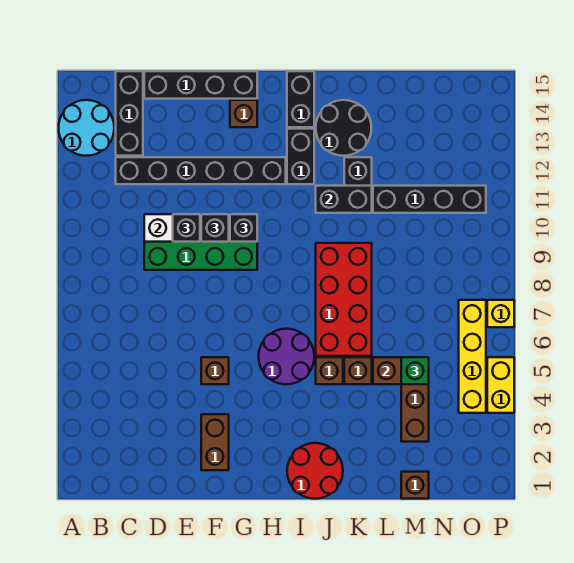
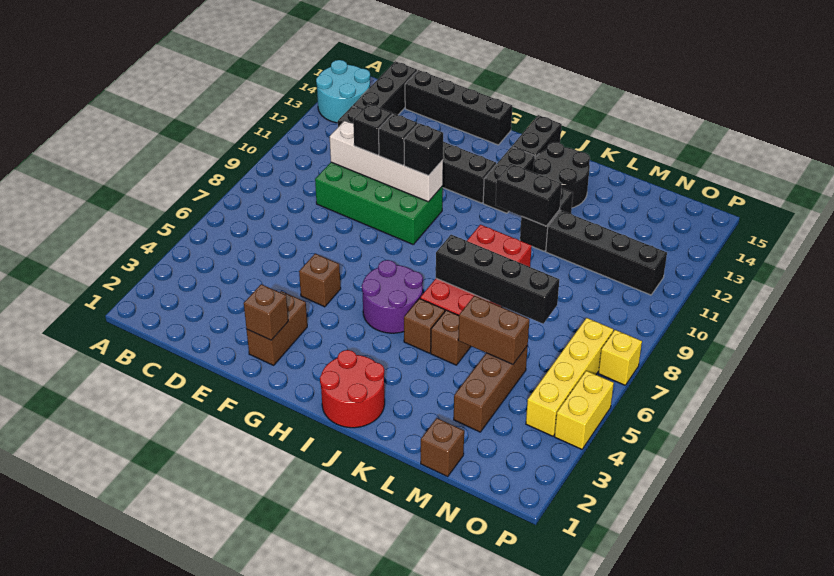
brown brick G14 level 1 -> brown brick F2 level 2
none -> black brick J7:M7 level 2
green brick M5 level 3 -> none

